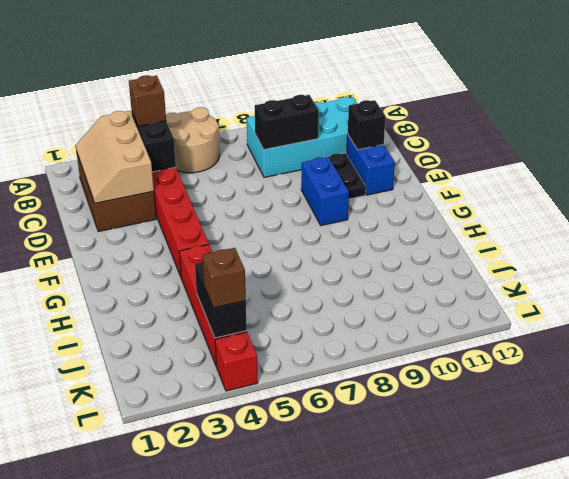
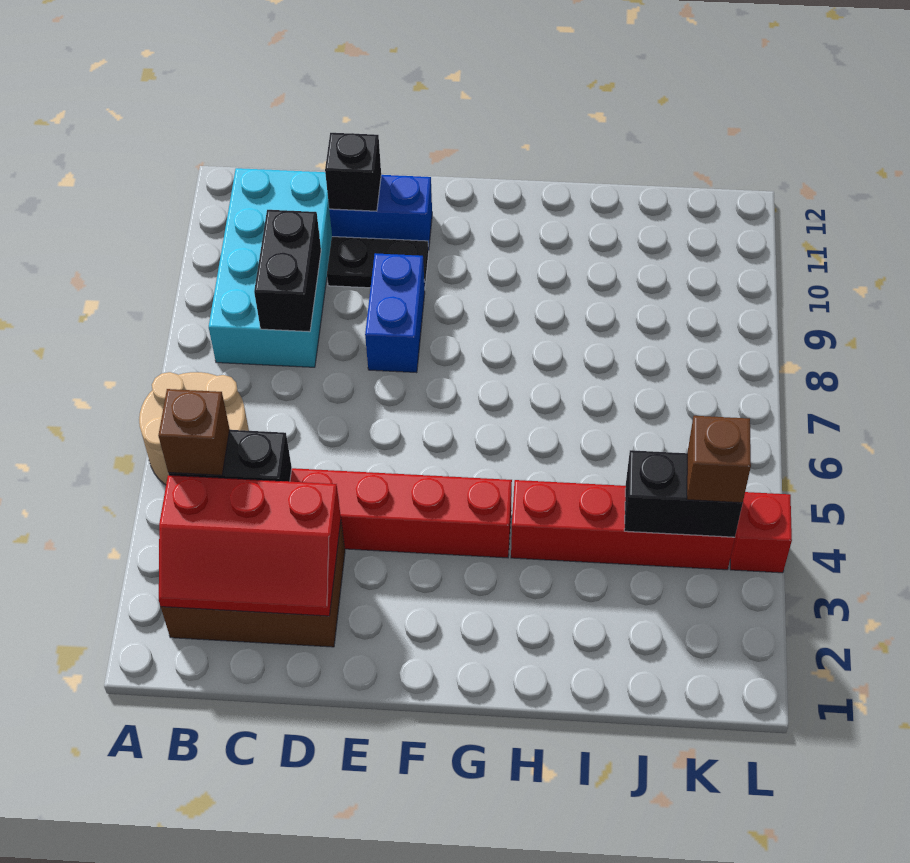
tan slope B2:D3 level 2 top 3 -> red slope B2:D3 level 2 top 3
blue brick E9:F9 level 1 -> blue brick E8:E9 level 1

